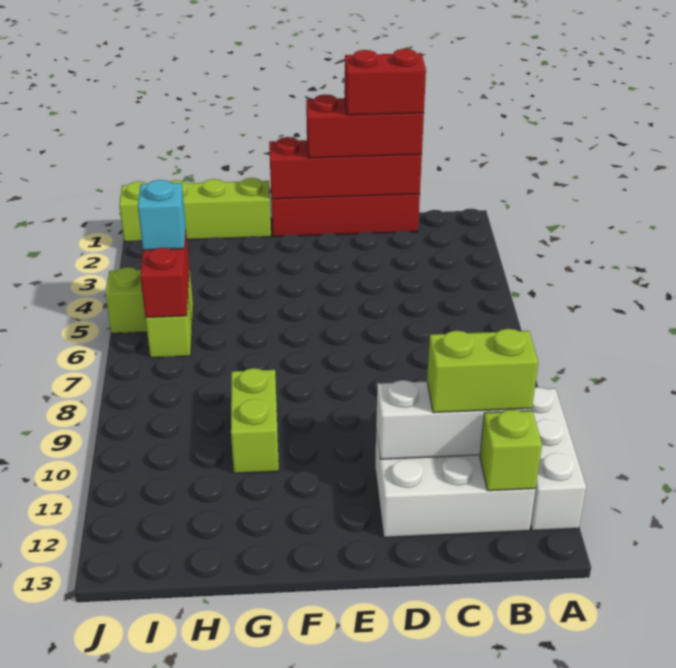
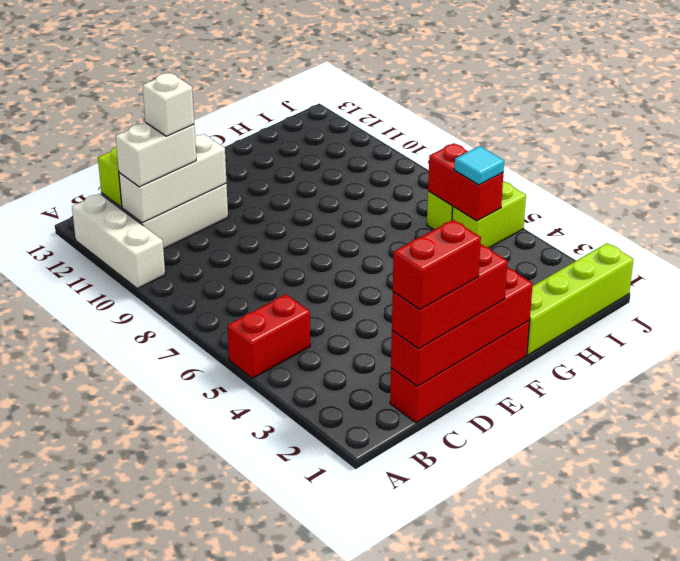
none -> red brick A5:B5 level 1
lime brick B11:C11 level 3 -> white brick B11:C11 level 3
none -> white brick C11 level 4
lime brick G9:G10 level 1 -> none
cyan brick I5 level 3 -> cyan tile I5 level 3

